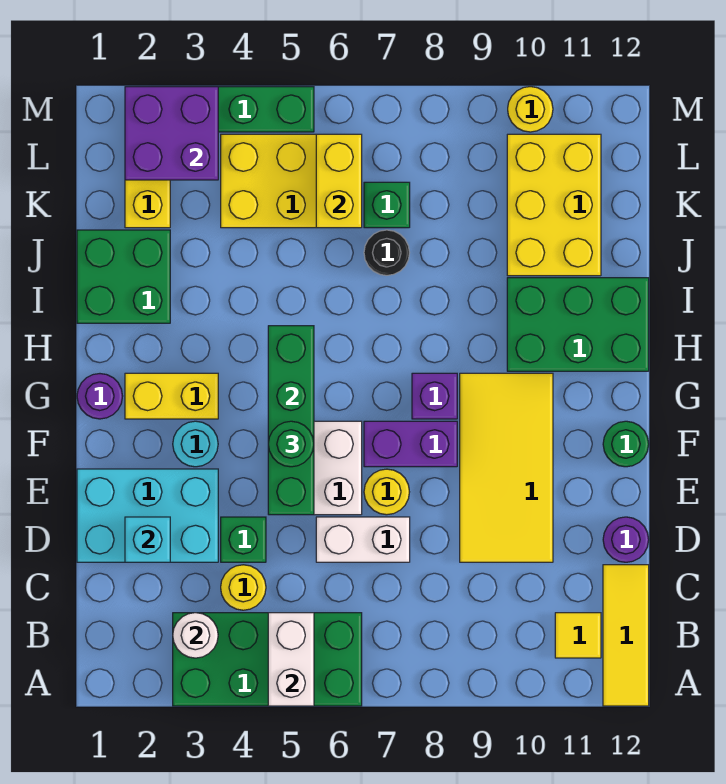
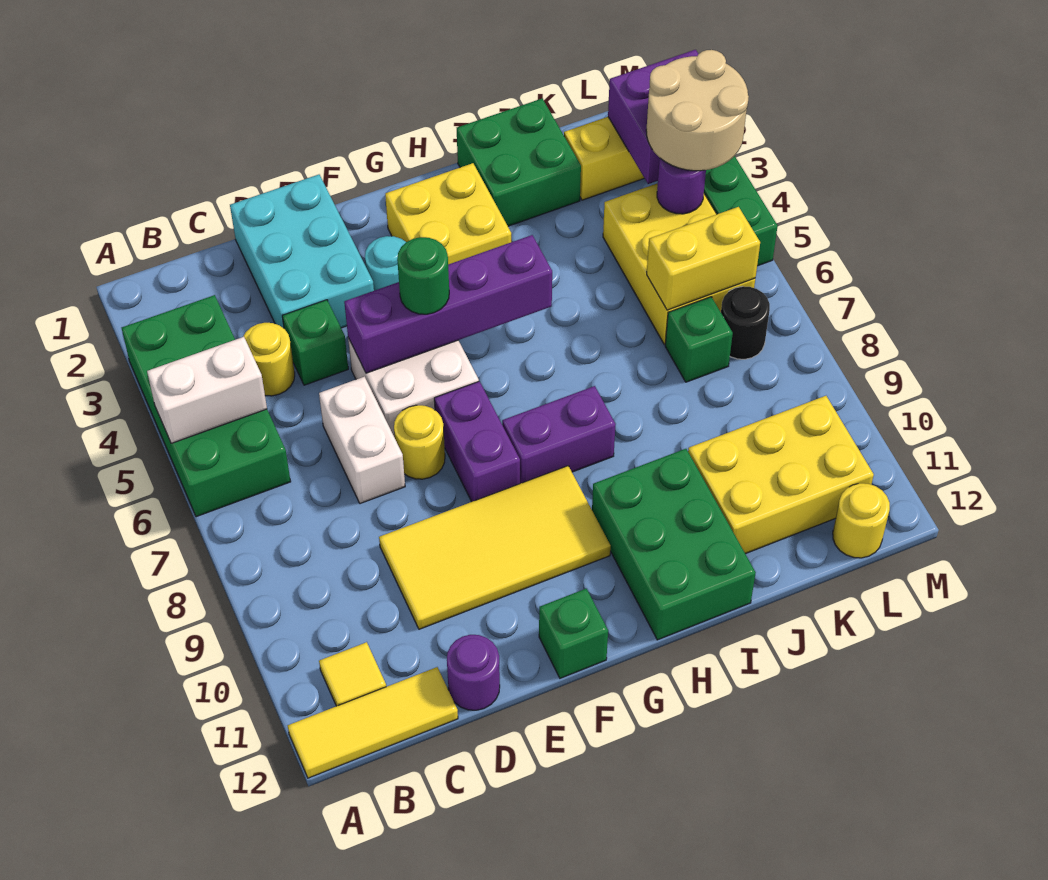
white round brick B3 level 2 -> none
cyan brick D2 level 2 -> none
green brick E5:H5 level 2 -> purple brick E5:H5 level 2
green round brick F12 level 1 -> green brick F12 level 1
purple round brick G1 level 1 -> purple round brick L4 level 2
yellow brick G2:G3 level 1 -> yellow brick G2:H3 level 1
purple brick G8 level 1 -> purple brick G8:H8 level 1
black round brick J7 level 1 -> black round brick L7 level 1
none -> tan round brick L3:M4 level 3
yellow round brick M10 level 1 -> yellow round brick L12 level 1

